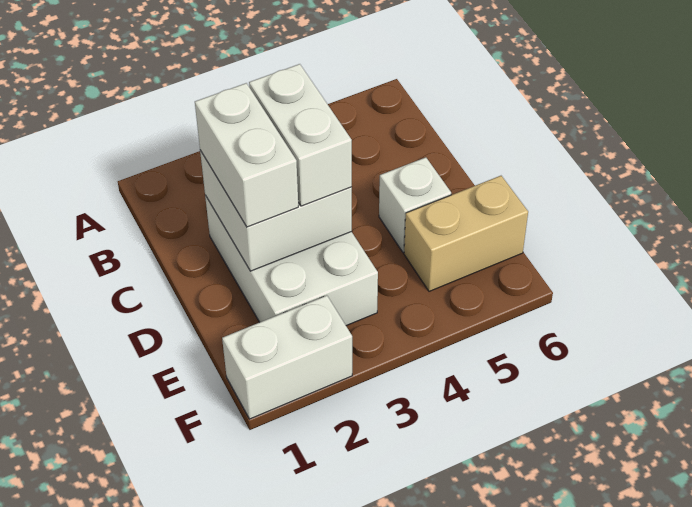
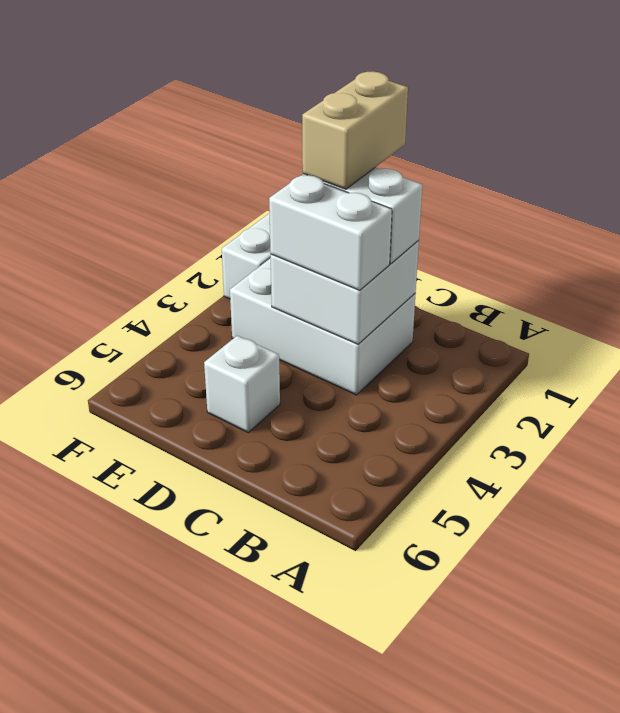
tan brick E5:E6 level 1 -> tan brick D1:D2 level 4

